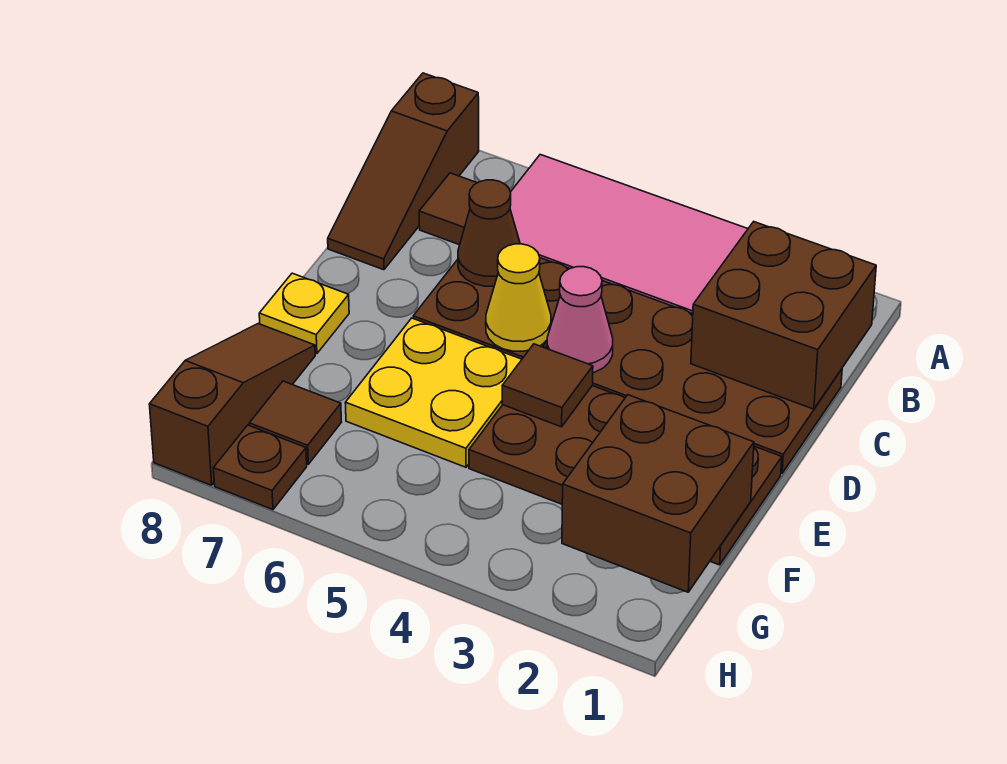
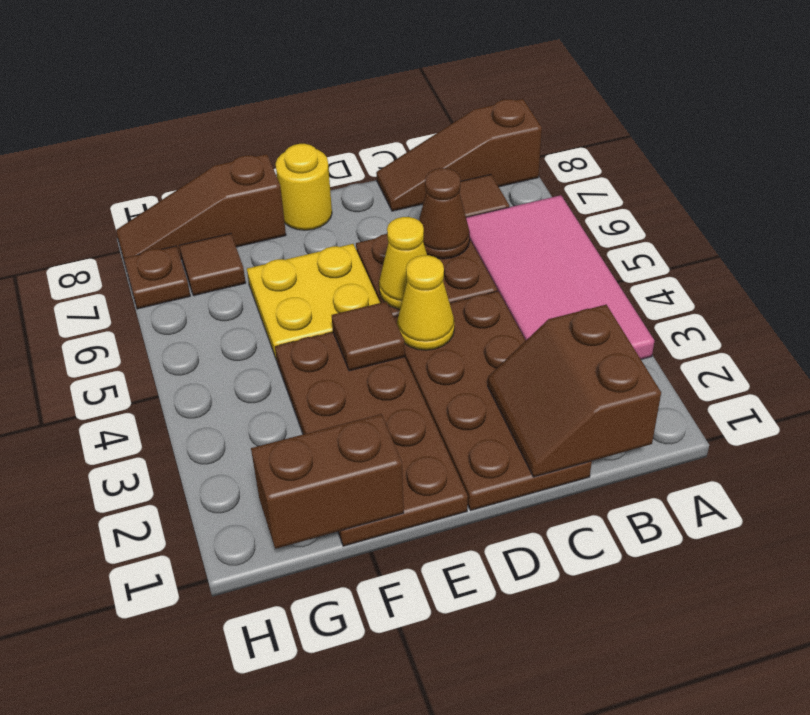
brown brick B1:C2 level 2 -> brown slope B1:C2 level 2 top B
pink cone D4 level 2 -> yellow cone D4 level 2
yellow plate E8 level 1 -> yellow round brick E8 level 1
brown brick F1:G2 level 2 -> brown brick F1:G1 level 2
brown slope F8:H8 level 1 top H -> brown slope F8:H8 level 1 top F

